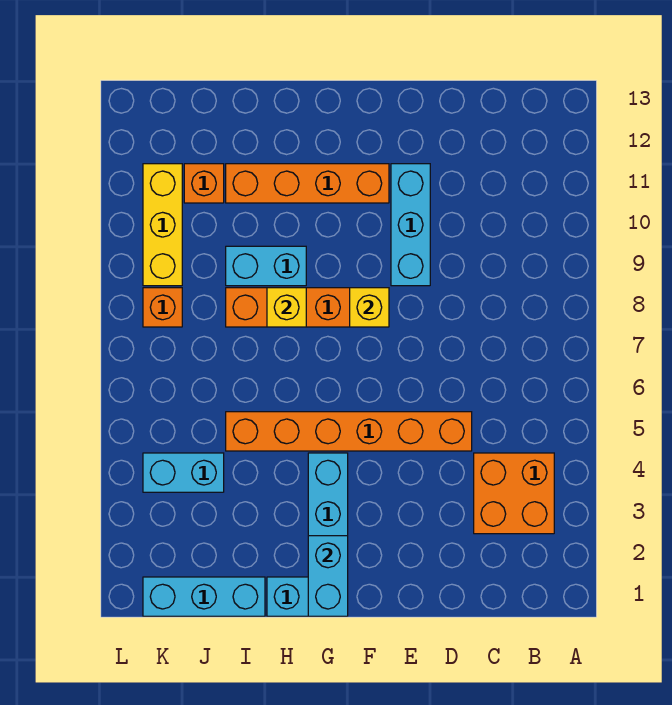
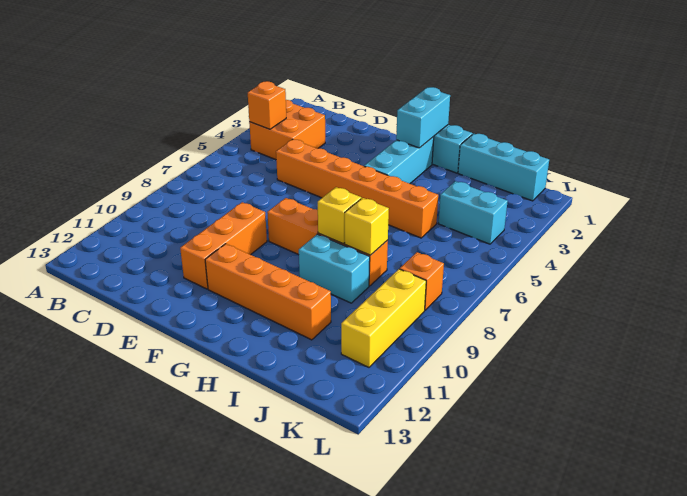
cyan brick E9:E11 level 1 -> orange brick E9:E11 level 1
yellow brick F8 level 2 -> yellow brick I8 level 2
orange brick J11 level 1 -> orange brick B4 level 2

